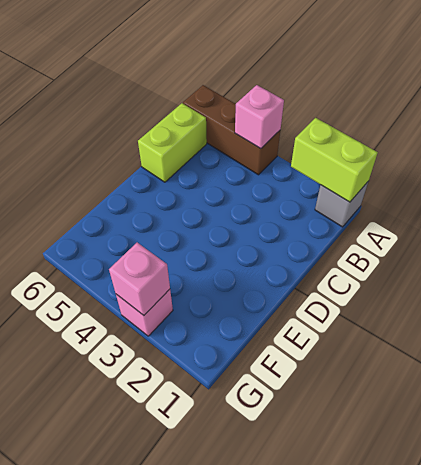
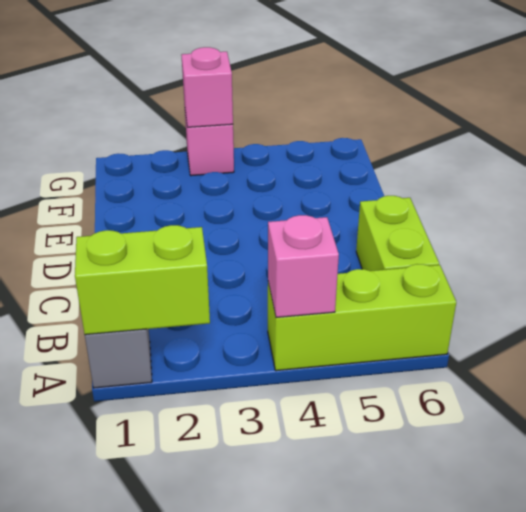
brown brick A4:A6 level 1 -> lime brick A4:A6 level 1

